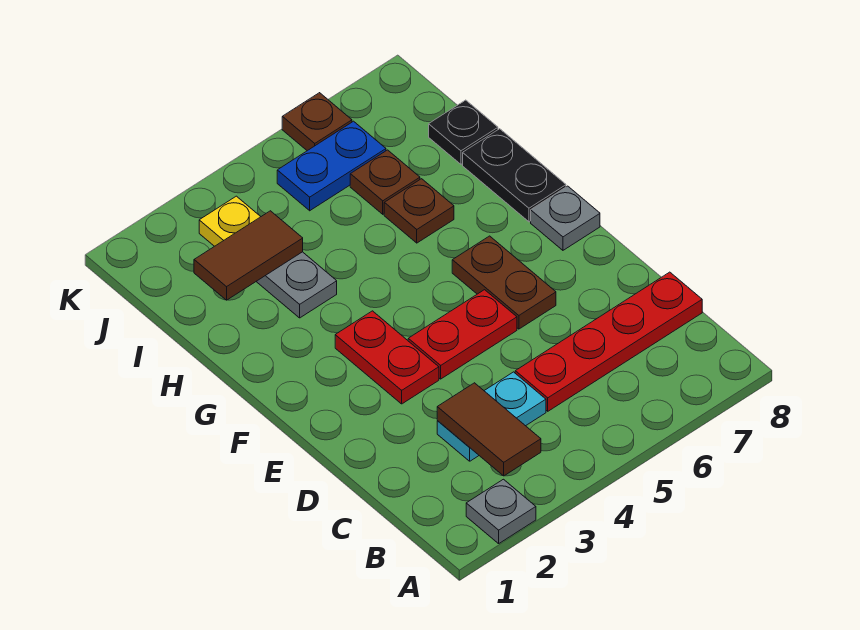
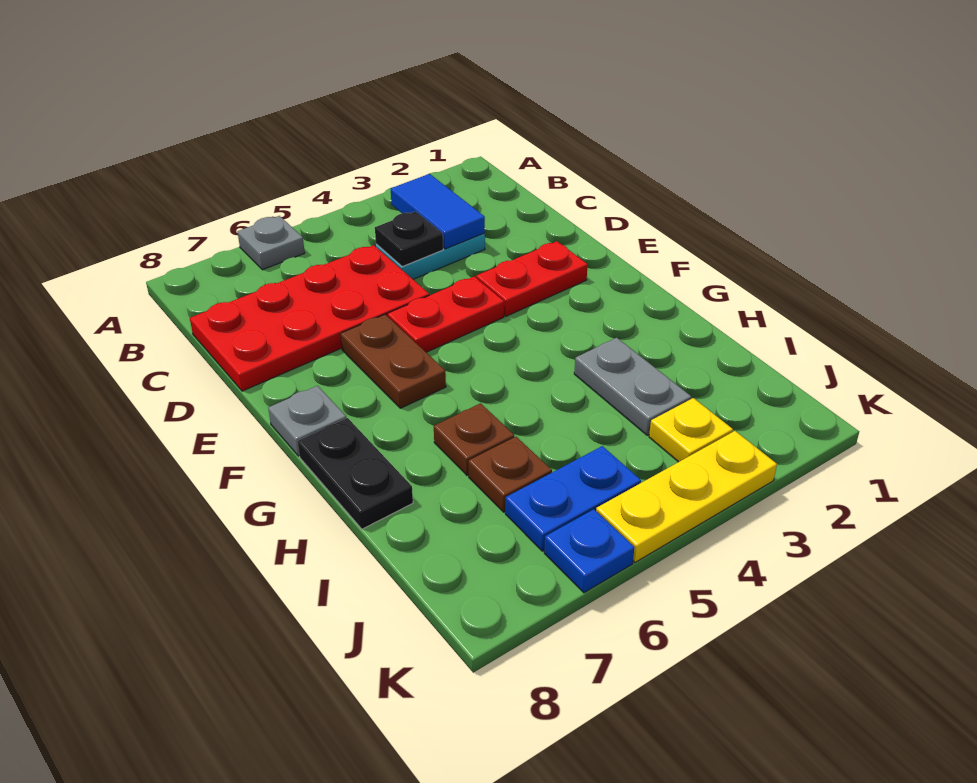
grey plate A2 level 1 -> grey plate A6 level 1
brown tile B3:C3 level 2 -> blue tile B3:C3 level 2
red plate C5:C8 level 1 -> red plate C5:D8 level 1
red plate E3:F3 level 1 -> red plate E2:E3 level 1
brown tile I2:I3 level 2 -> none
black plate I8 level 1 -> black plate C4 level 2
none -> yellow plate K3:K5 level 1
brown plate K6 level 1 -> blue plate K6 level 1

